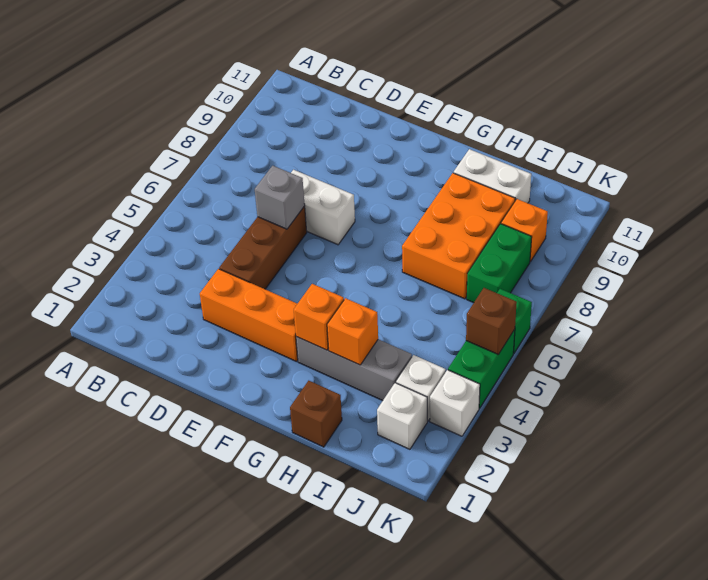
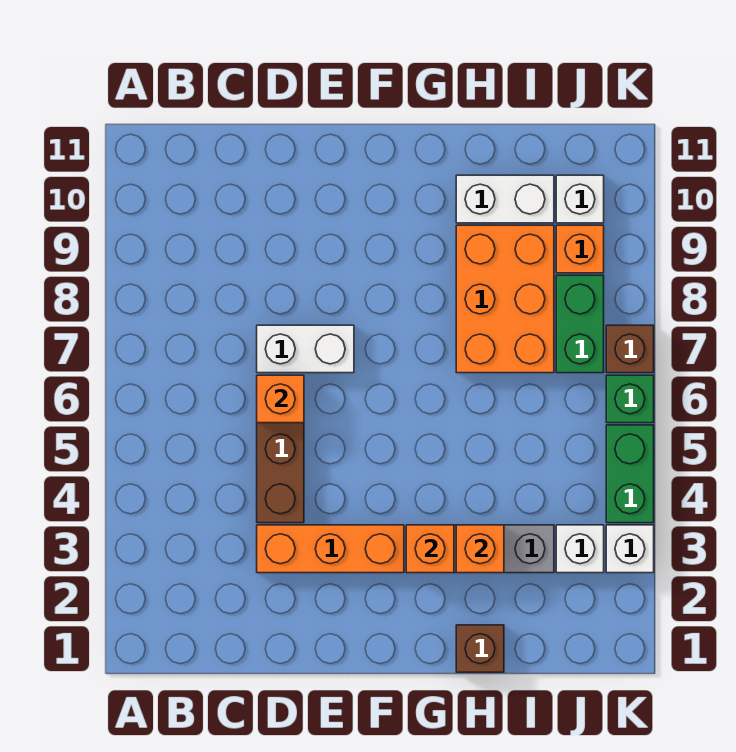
grey brick D6 level 2 -> orange brick D6 level 2
white brick J2 level 1 -> white brick J10 level 1
brown brick K5 level 2 -> brown brick K7 level 1

